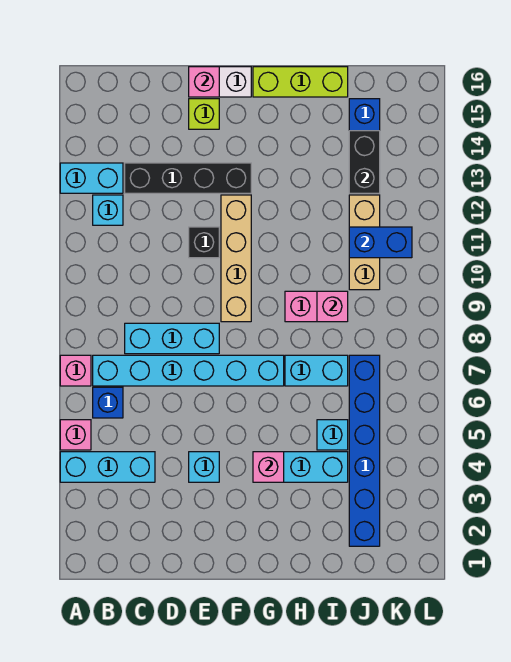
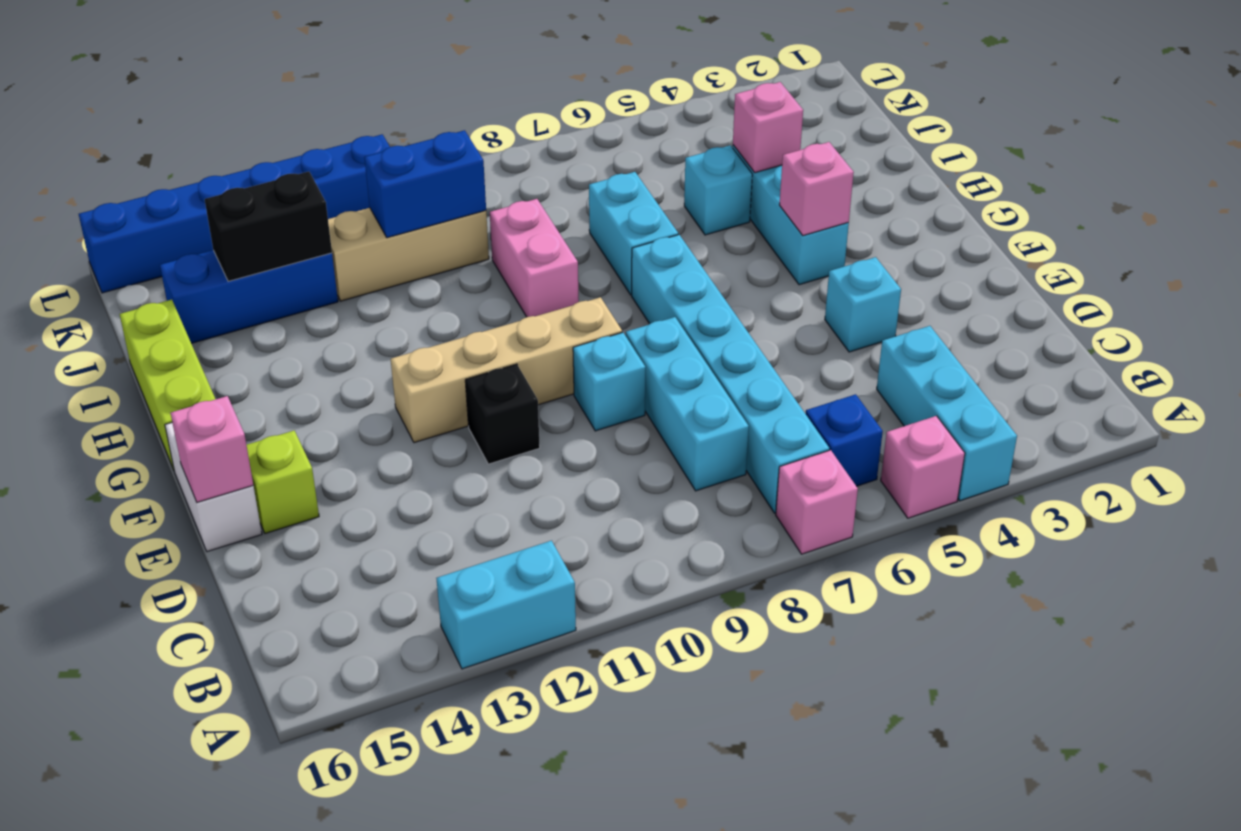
cyan brick A13:B13 level 1 -> cyan brick A12:A13 level 1
cyan brick B12 level 1 -> cyan brick E9 level 1
black brick C13:F13 level 1 -> none
pink brick I9 level 2 -> pink brick I4 level 2
blue brick J2:J7 level 1 -> blue brick L11:L16 level 1
blue brick J11:K11 level 2 -> blue brick J10:J11 level 2

